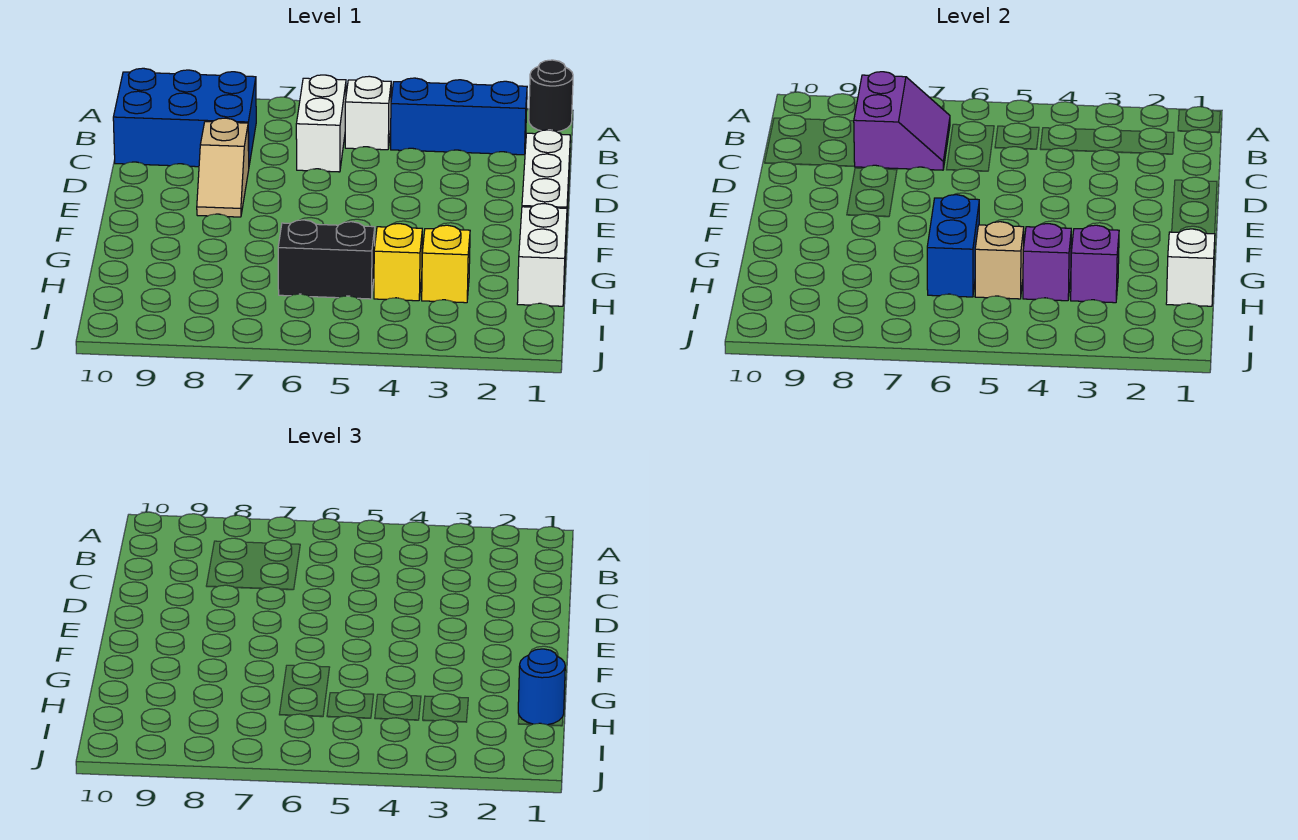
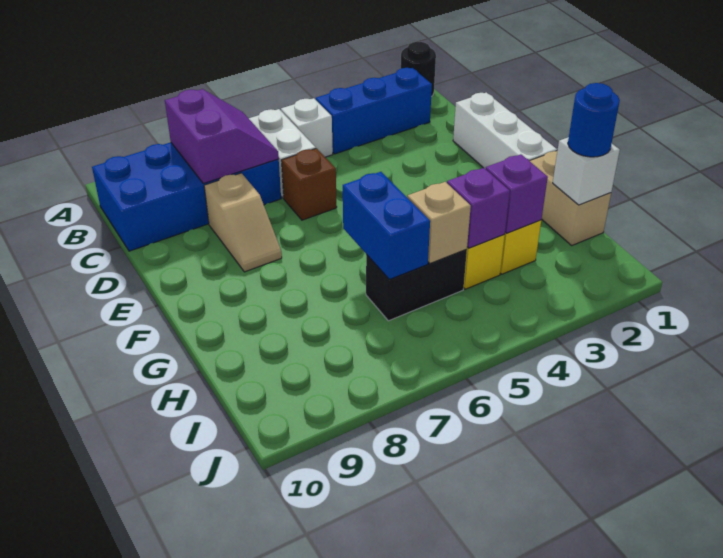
blue brick B8:C10 level 1 -> blue brick B7:C10 level 1
none -> brown brick D6 level 1
white brick G1:H1 level 1 -> tan brick G1:H1 level 1

